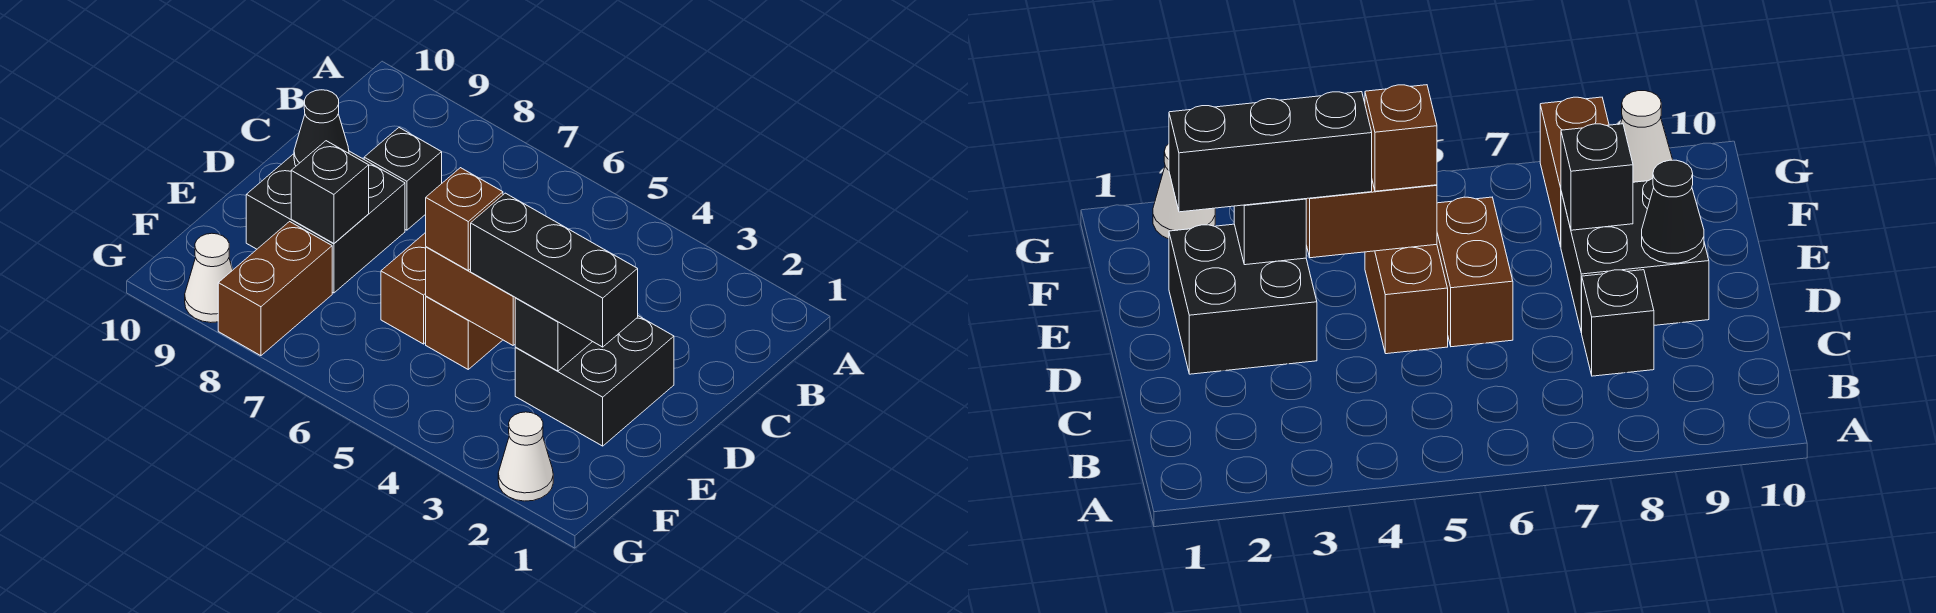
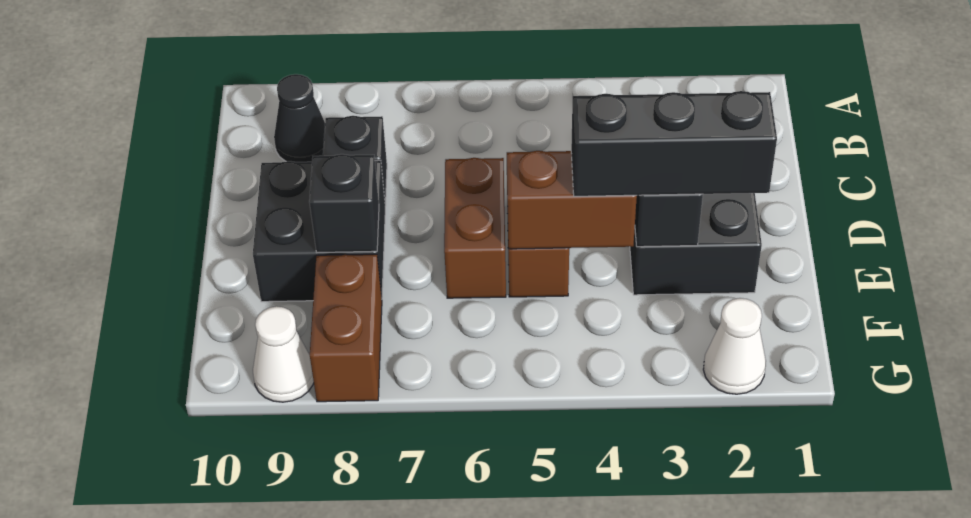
black cone D9 level 2 -> black cone B9 level 1
brown brick E5 level 3 -> none

